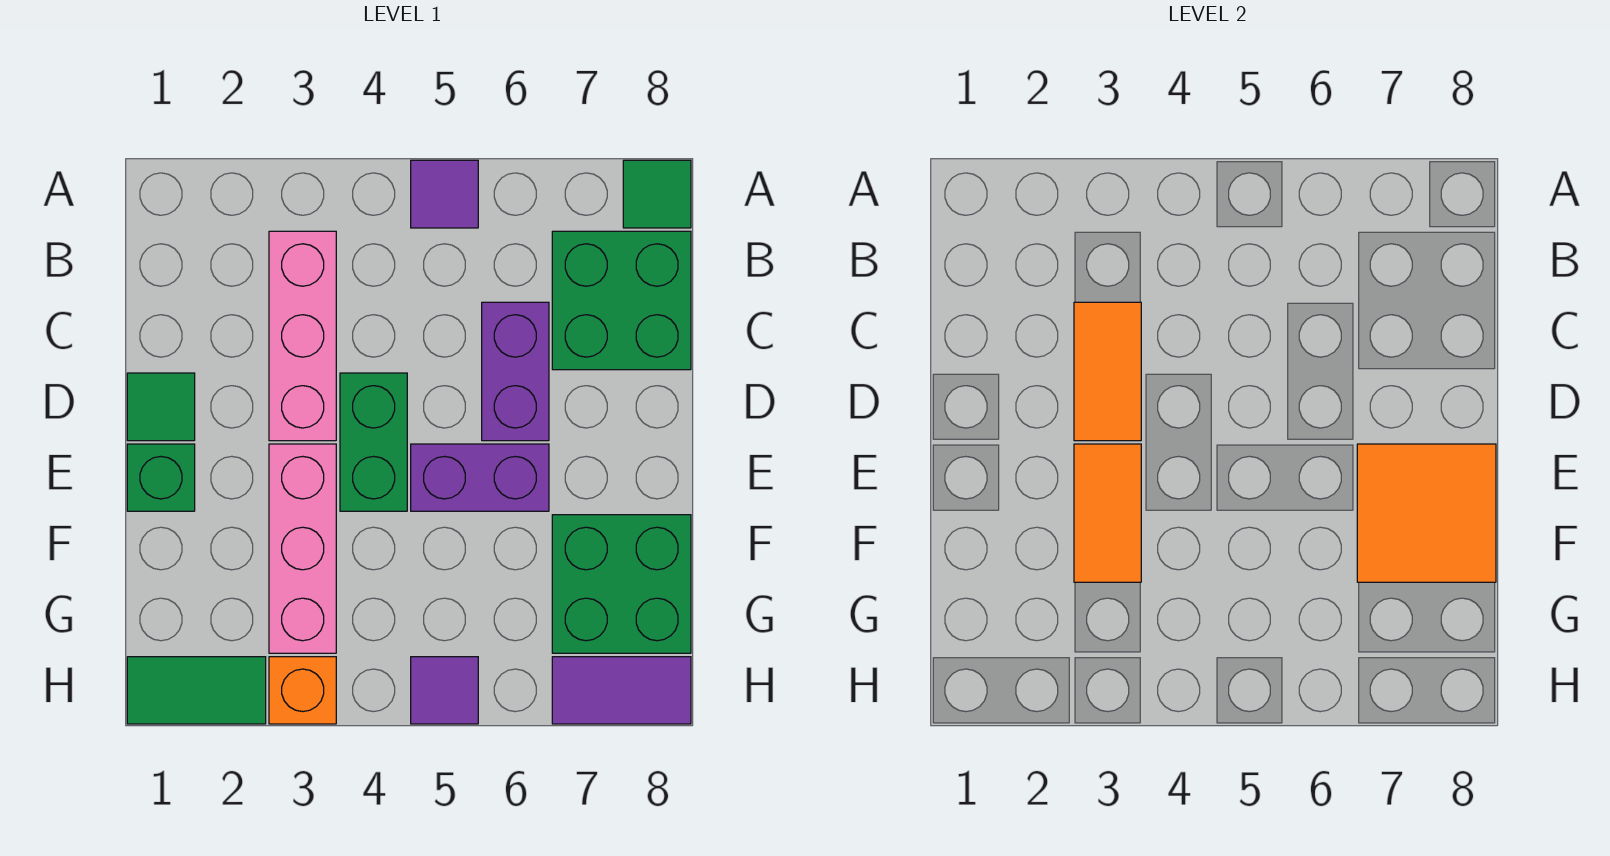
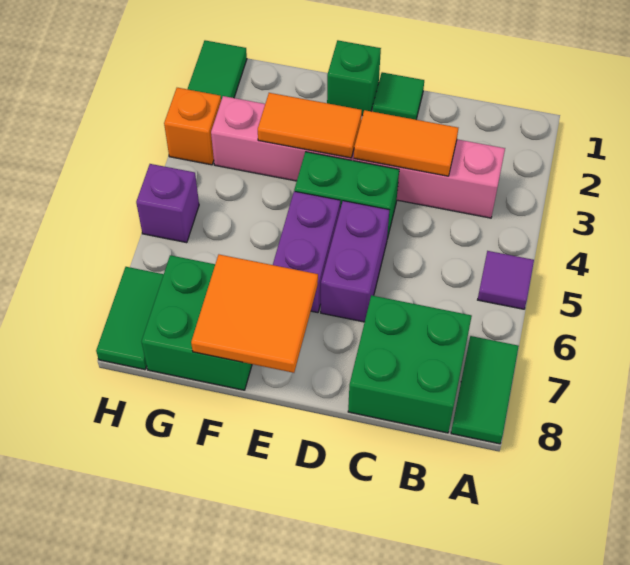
green tile A8 level 1 -> green tile A7:A8 level 1
purple brick C6:D6 level 1 -> purple brick D5:D6 level 1
purple tile H5 level 1 -> purple brick H5 level 1
purple tile H7:H8 level 1 -> green tile H7:H8 level 1

